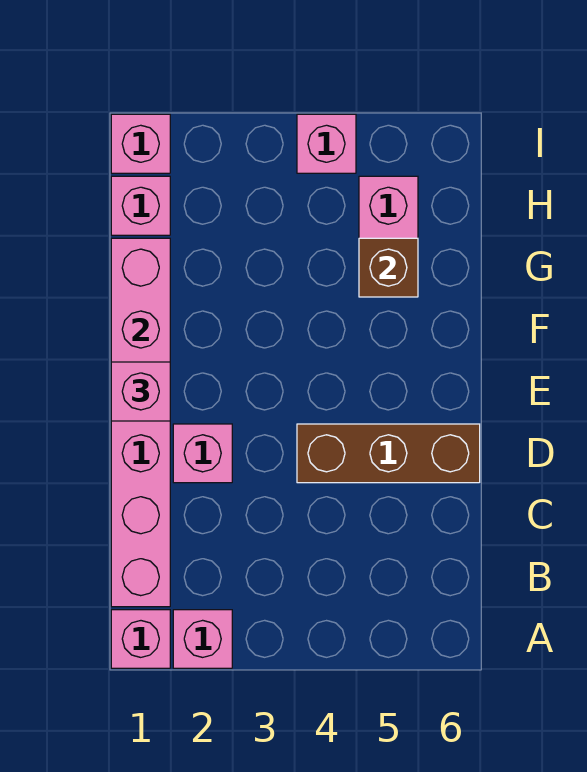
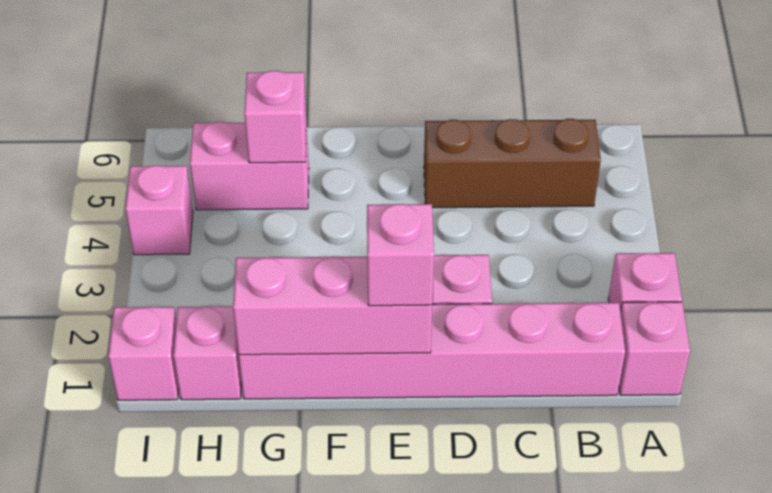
brown brick D4:D6 level 1 -> brown brick B5:D5 level 1
brown brick G5 level 2 -> pink brick G5 level 2

